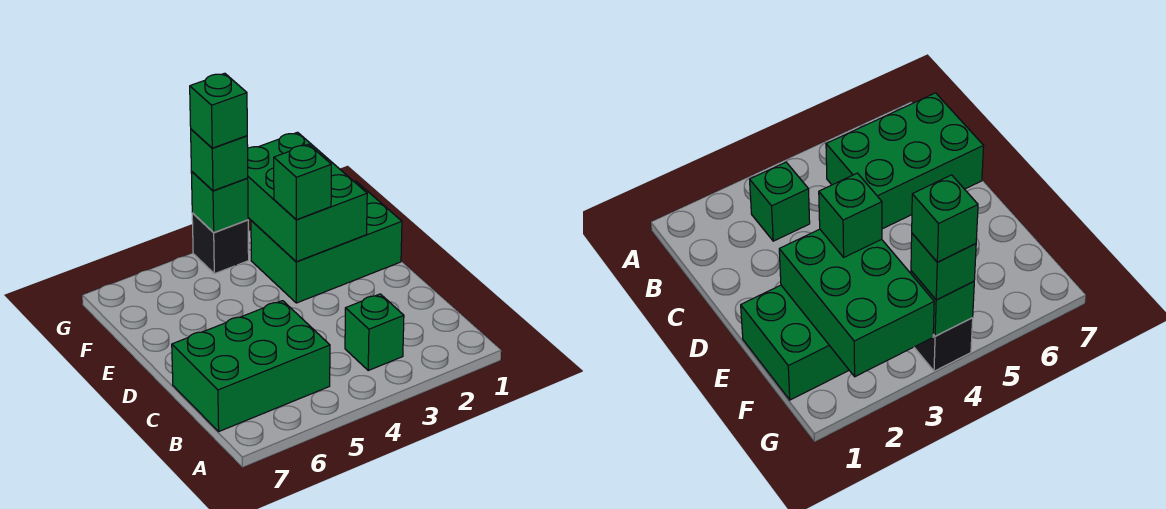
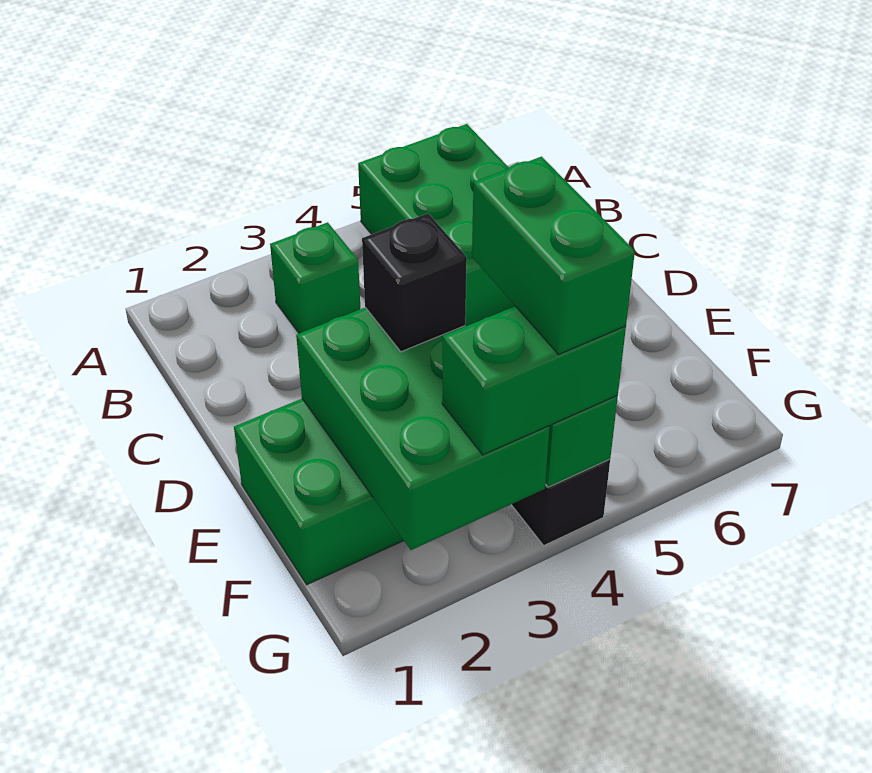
green brick B5:C7 level 1 -> green brick A5:C6 level 1
green brick E3 level 3 -> black brick E3 level 3
green brick G4 level 3 -> green brick G3:G4 level 3
green brick G4 level 4 -> green brick F4:G4 level 4

